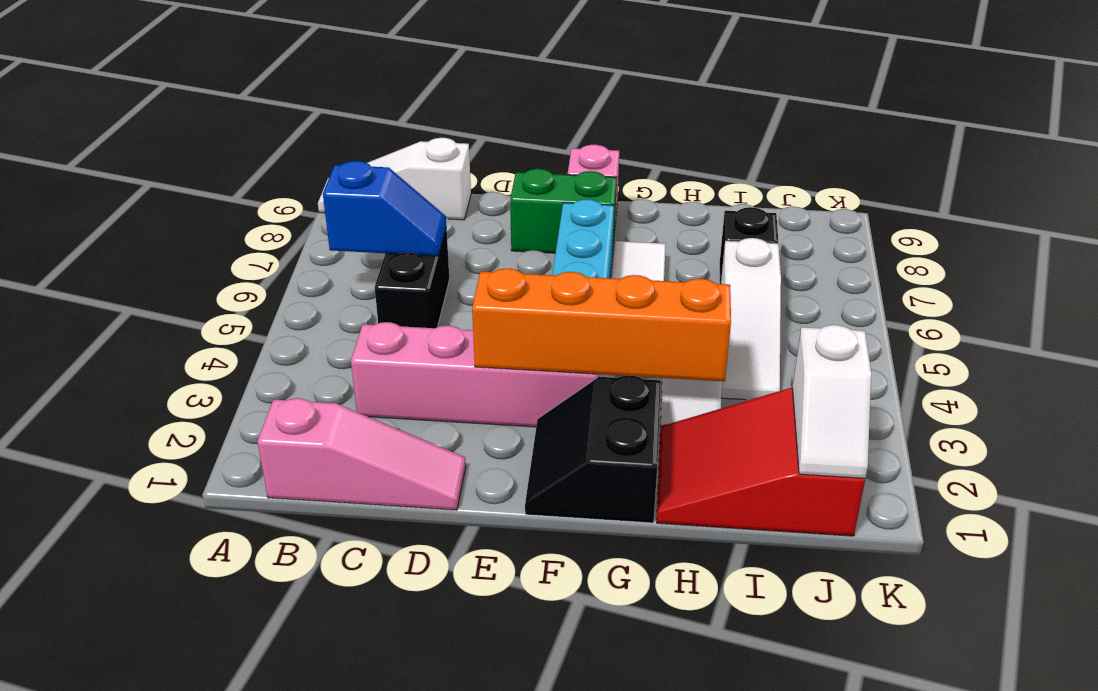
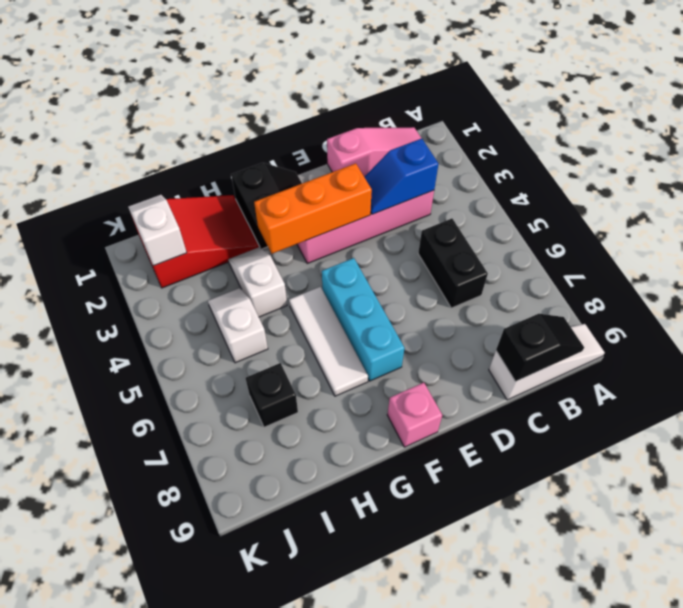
pink slope B1:D1 level 1 top B -> pink slope B1:D1 level 1 top D
blue slope B6:C6 level 2 top B -> blue slope C3:D3 level 2 top C
none -> black slope B9:C9 level 2 top C
orange brick E3:H3 level 2 -> orange brick E3:G3 level 2
green brick E8:F8 level 1 -> none
white slope I4:I6 level 1 top 6 -> white slope I4:I5 level 1 top 5

